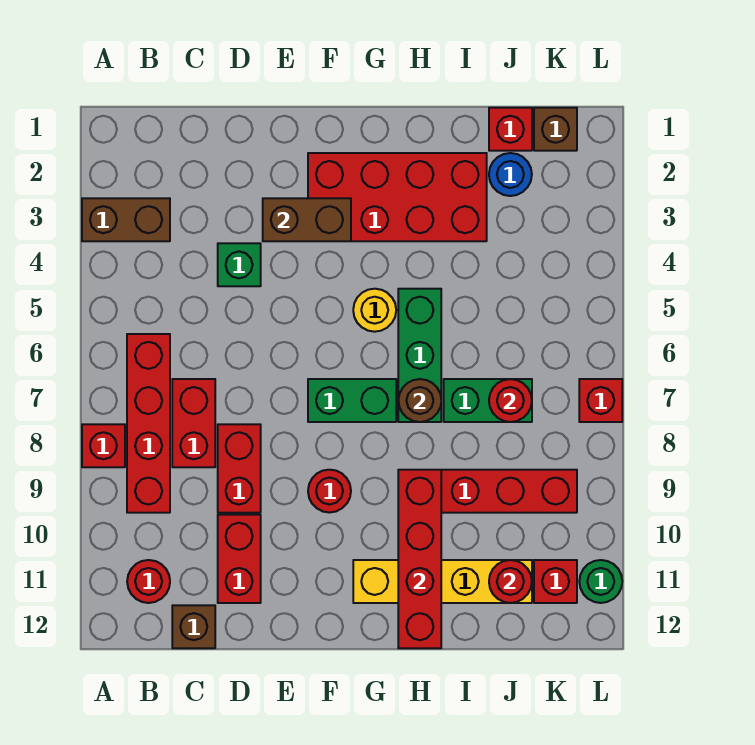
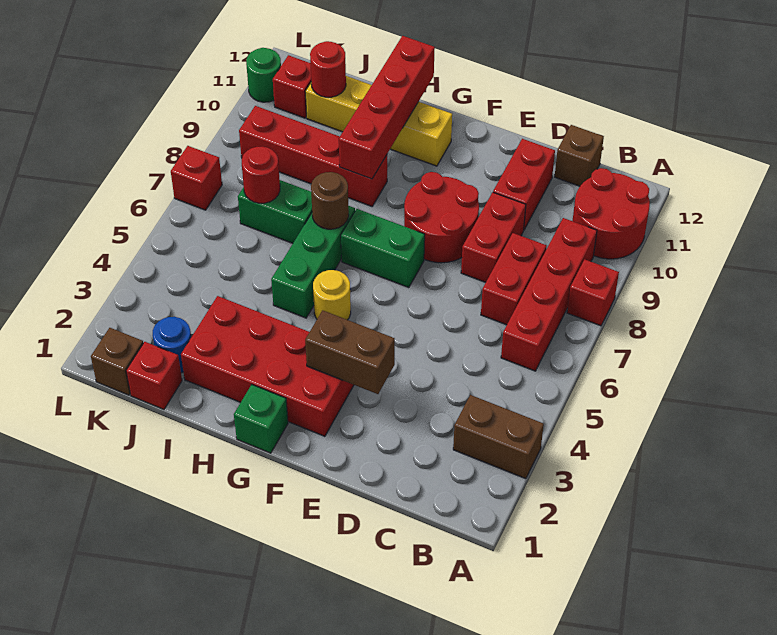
red round brick B11 level 1 -> red round brick A10:B11 level 1
green brick D4 level 1 -> green brick G1 level 1
red round brick F9 level 1 -> red round brick E8:F9 level 1

